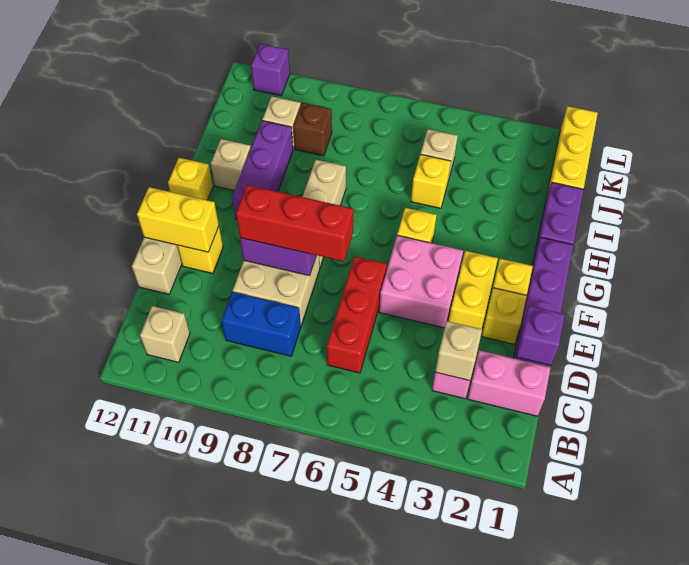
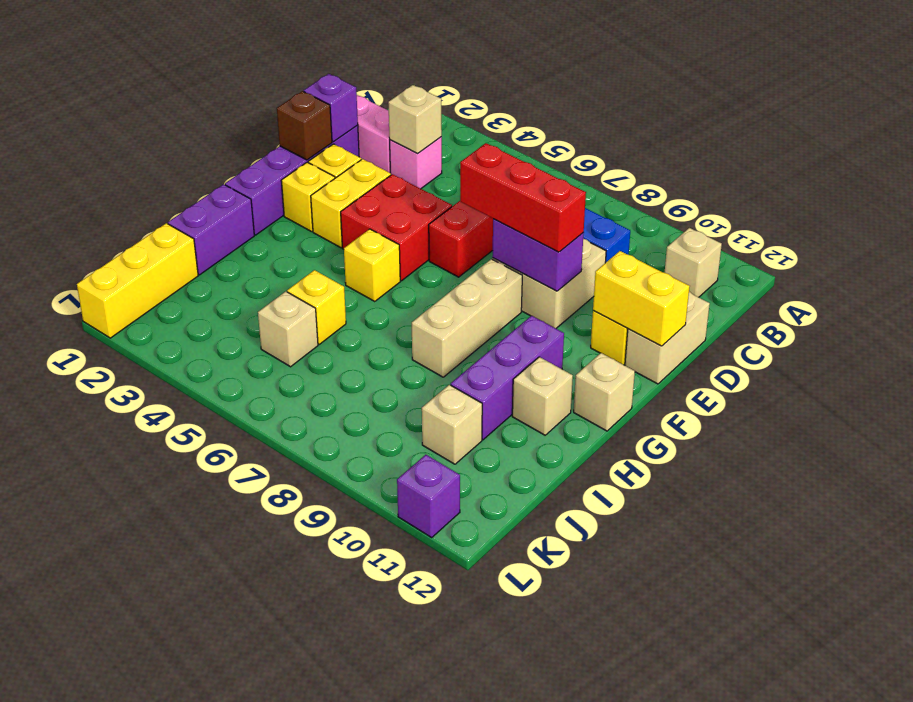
pink brick E4:F5 level 1 -> red brick E4:F5 level 1
yellow brick G12 level 1 -> tan brick G12 level 1
brown brick J9 level 1 -> brown brick E1 level 2

